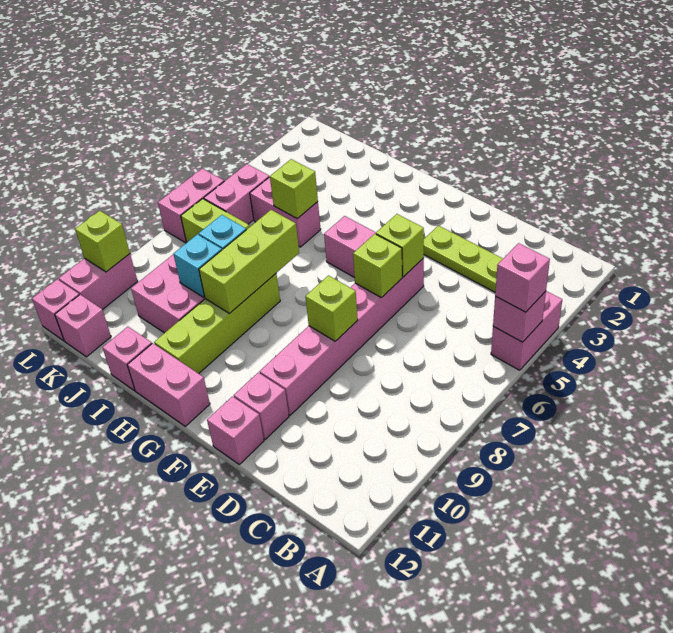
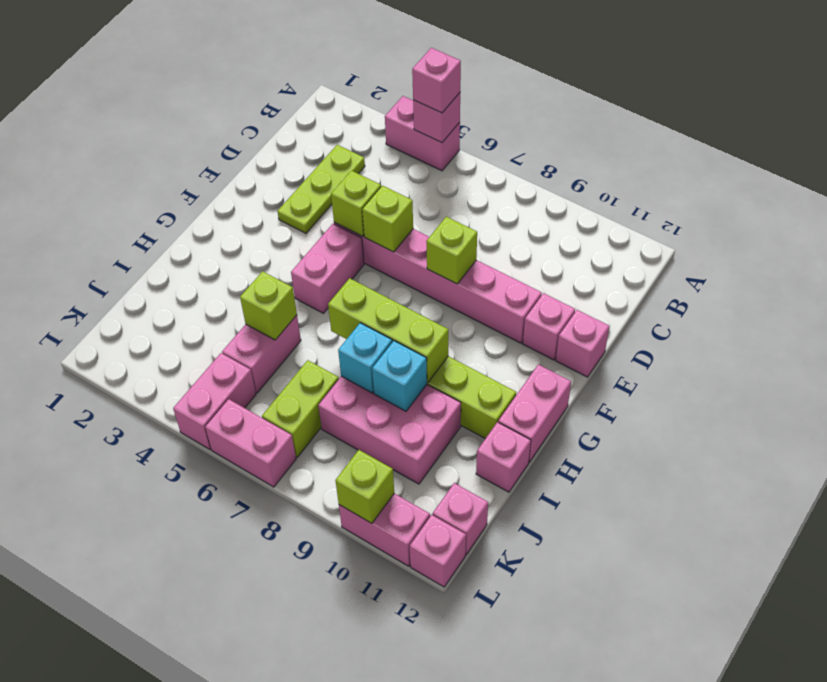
pink brick K5:K6 level 1 -> pink brick K5:L5 level 1

